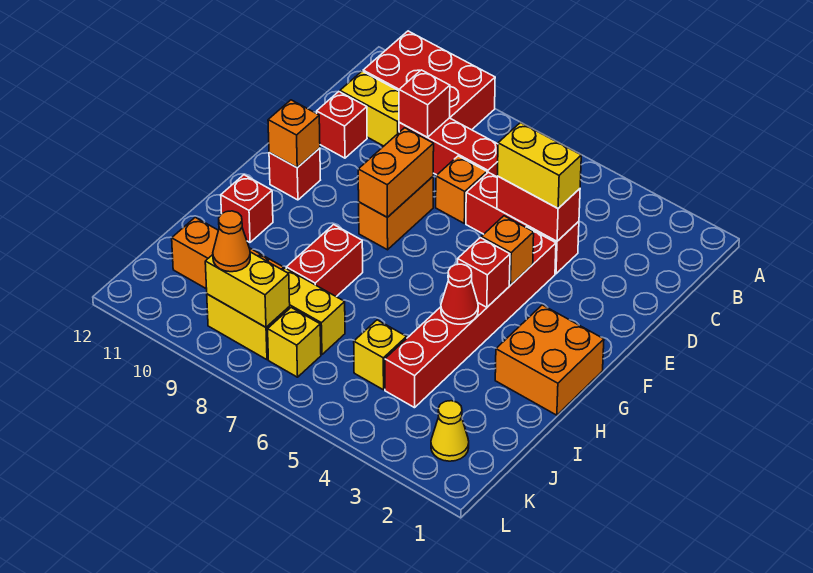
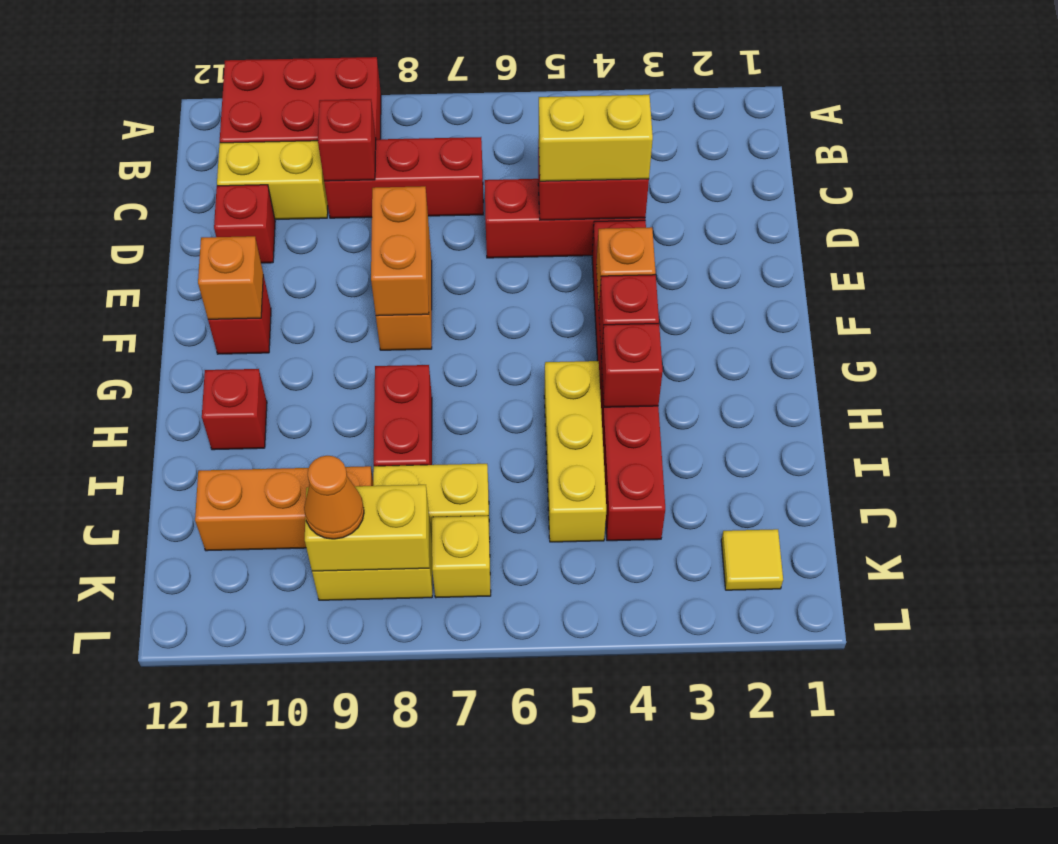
orange brick D7 level 1 -> none
orange brick G1:H2 level 1 -> none
red cone H4 level 2 -> red brick H4 level 2
yellow brick J5 level 1 -> yellow brick H5:J5 level 1
yellow cone K2 level 1 -> yellow tile K2 level 1

